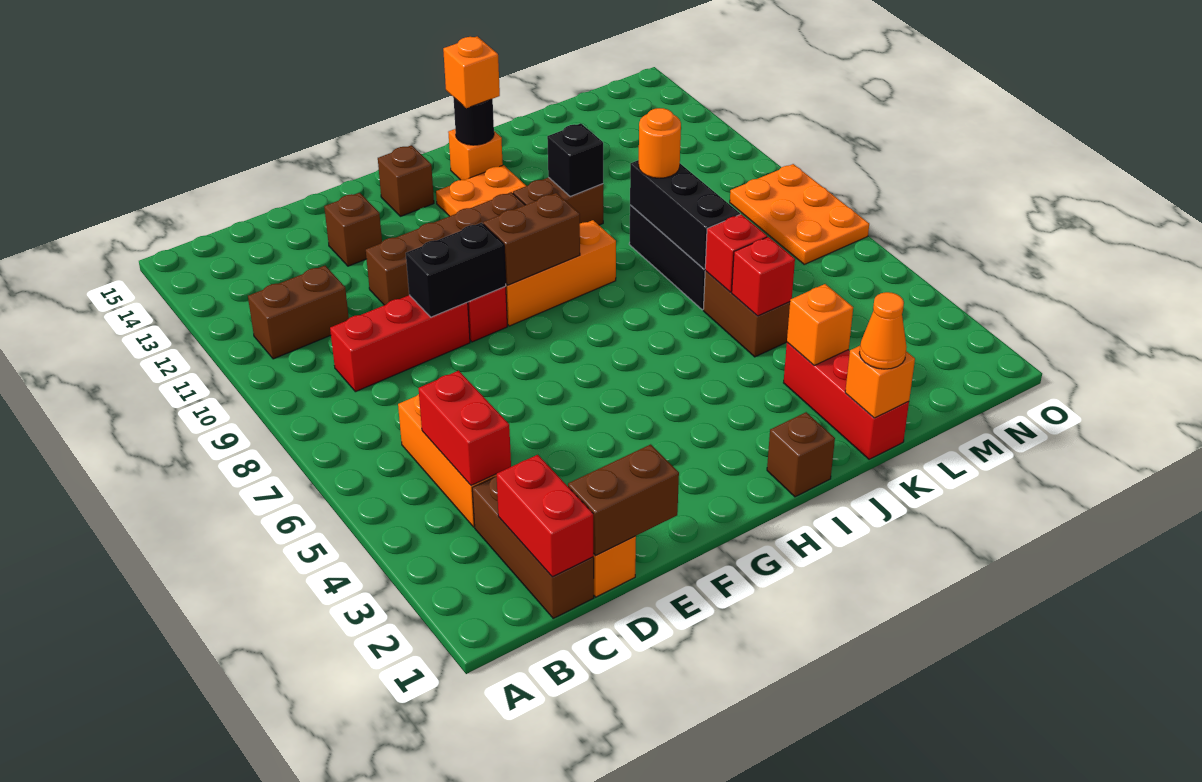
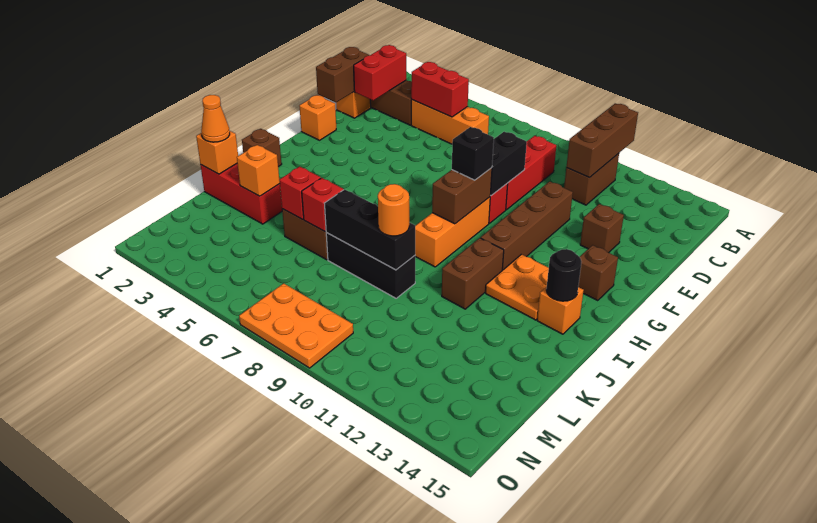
none -> brown brick A11:C11 level 2
red brick C1:C2 level 2 -> red brick C2:D2 level 2
orange brick I14 level 3 -> orange brick F1 level 1
black brick J11 level 2 -> black brick G9 level 3

